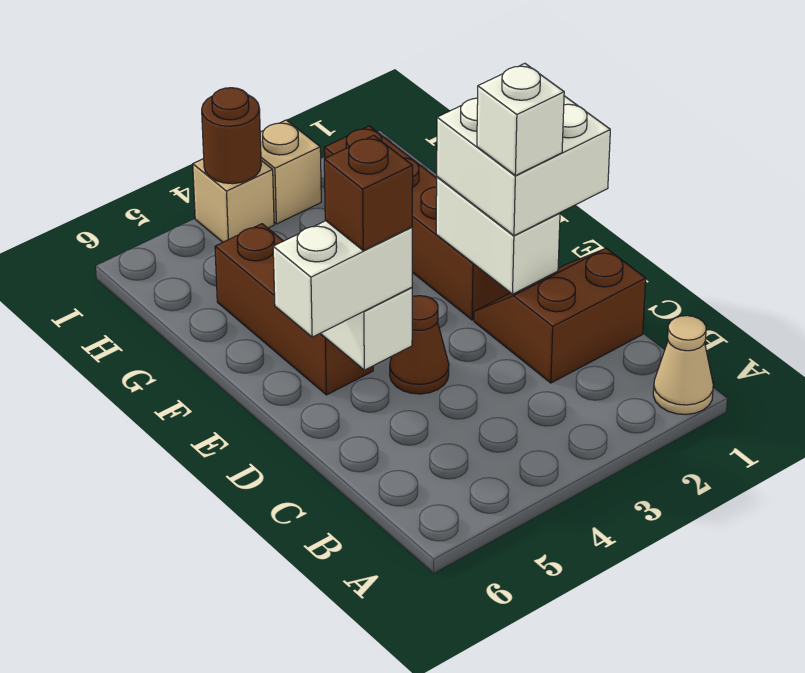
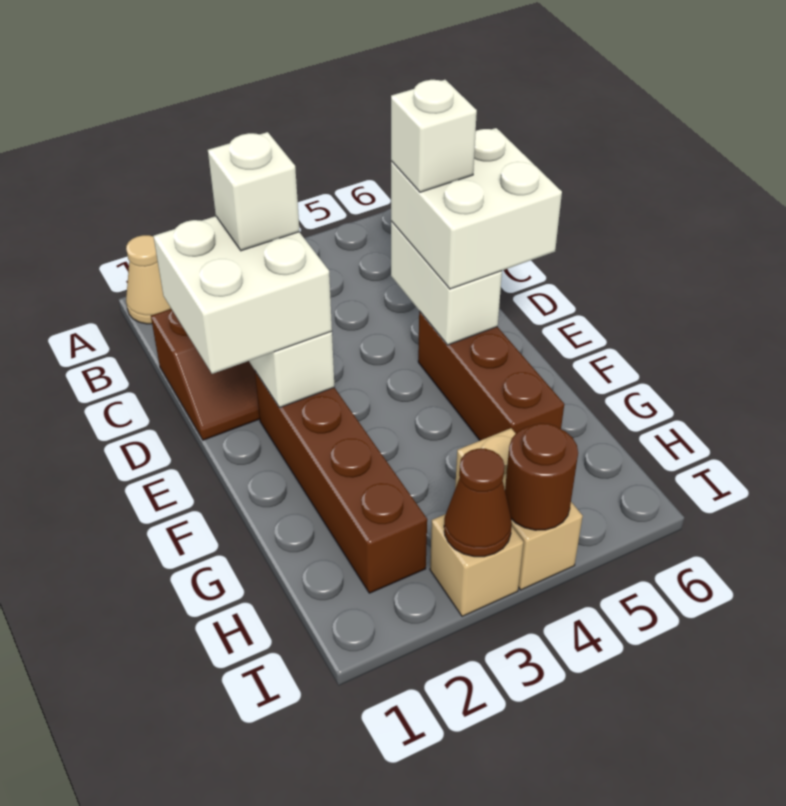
brown cone D4 level 1 -> brown cone I3 level 2
white brick D5:D6 level 3 -> white brick D5:E6 level 3
brown brick D5 level 4 -> white brick D5 level 4
tan brick I4 level 1 -> tan brick H4:I4 level 1

